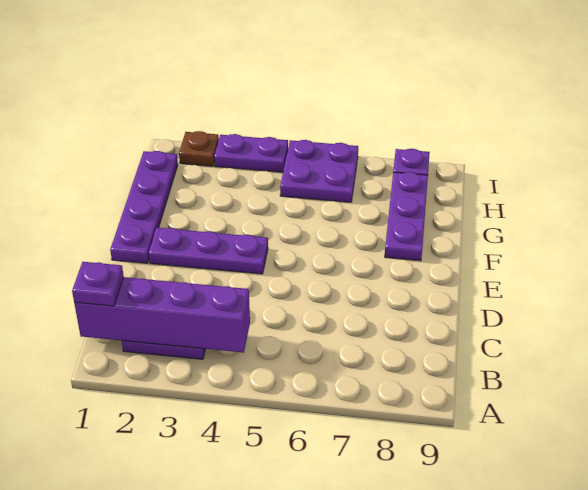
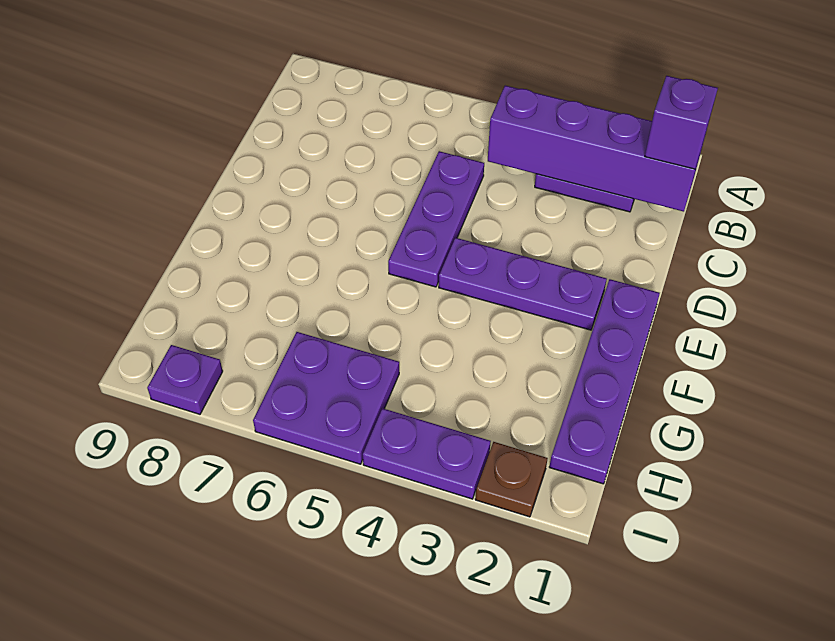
purple plate B1 level 3 -> purple brick B1 level 3
purple plate F8:H8 level 1 -> purple plate C5:E5 level 1

